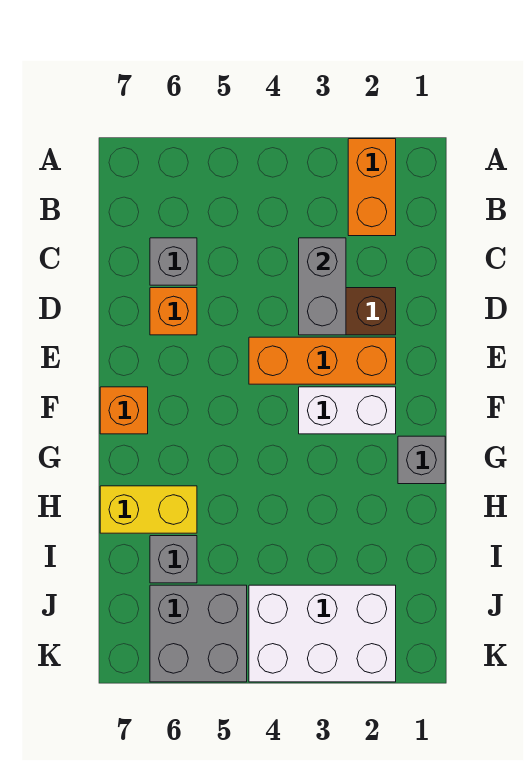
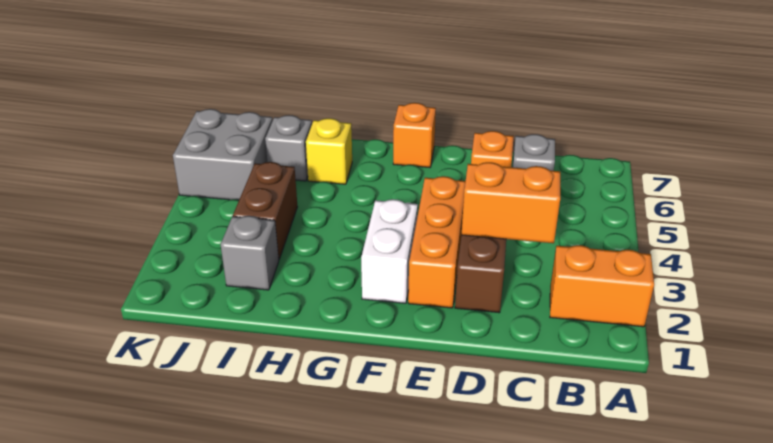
grey brick C3:D3 level 2 -> orange brick C3:D3 level 2
grey brick G1 level 1 -> grey brick I2 level 1
yellow brick H6:H7 level 1 -> yellow brick H6 level 1
none -> brown brick I3:I4 level 1
white brick J2:K4 level 1 -> none

